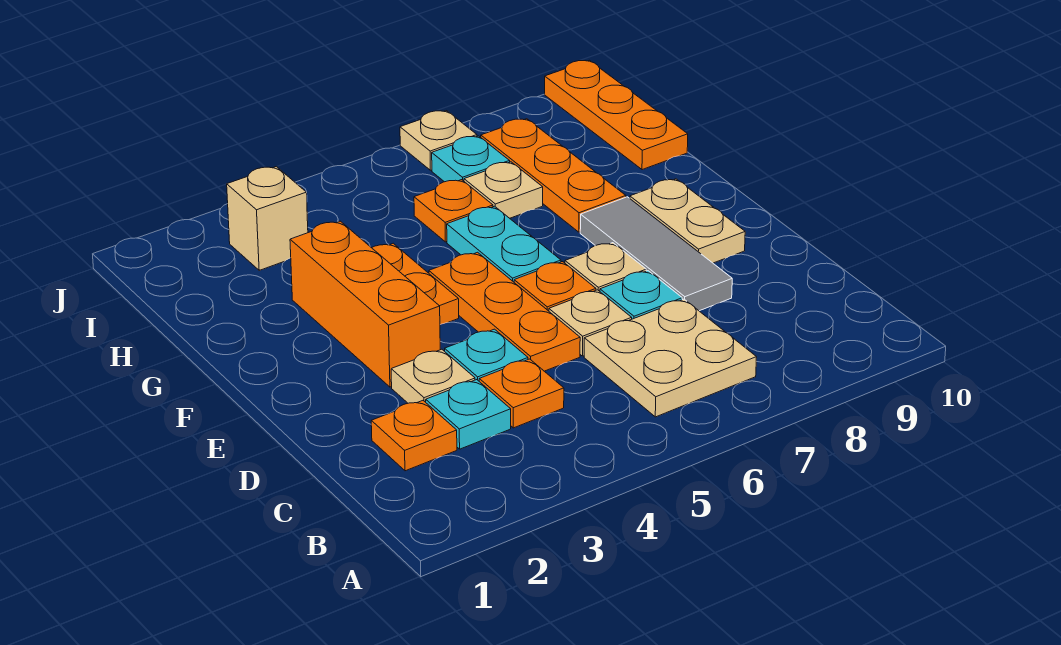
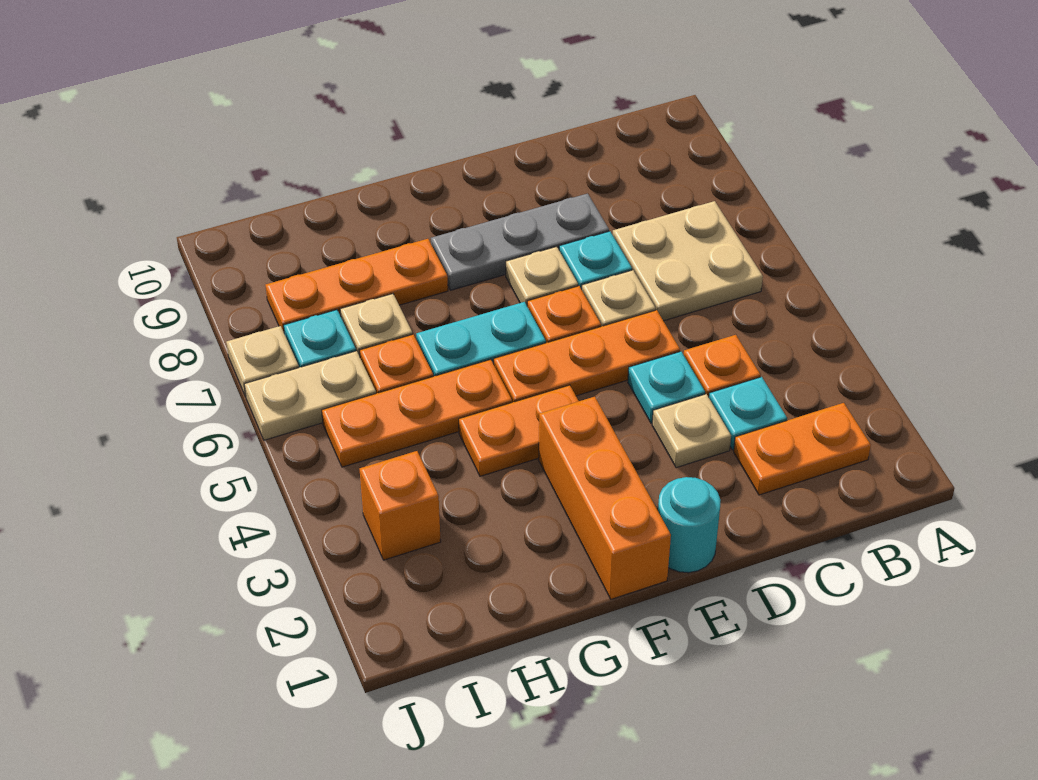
orange plate C2 level 1 -> orange plate B2:C2 level 1
grey tile D8:F8 level 1 -> grey plate D8:F8 level 1
none -> cyan round brick E1 level 1
orange brick E3:G3 level 1 -> orange brick F1:F3 level 1
tan plate E9:F9 level 1 -> tan plate I6:J6 level 1
orange plate H10:J10 level 1 -> orange plate G5:I5 level 1
tan brick I3 level 1 -> orange brick I3 level 1

